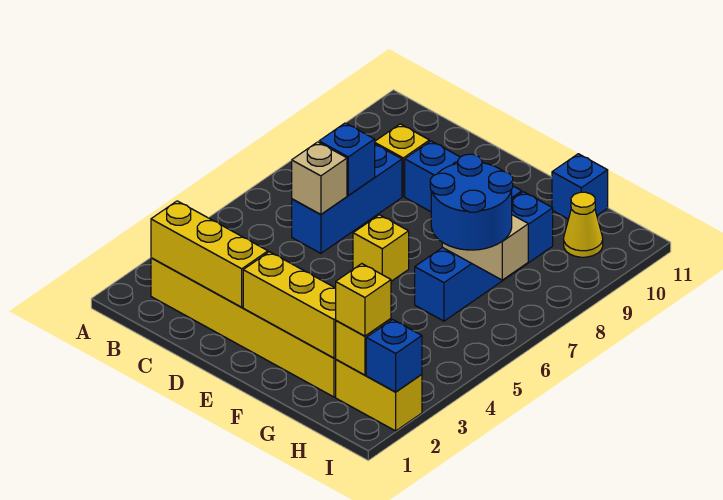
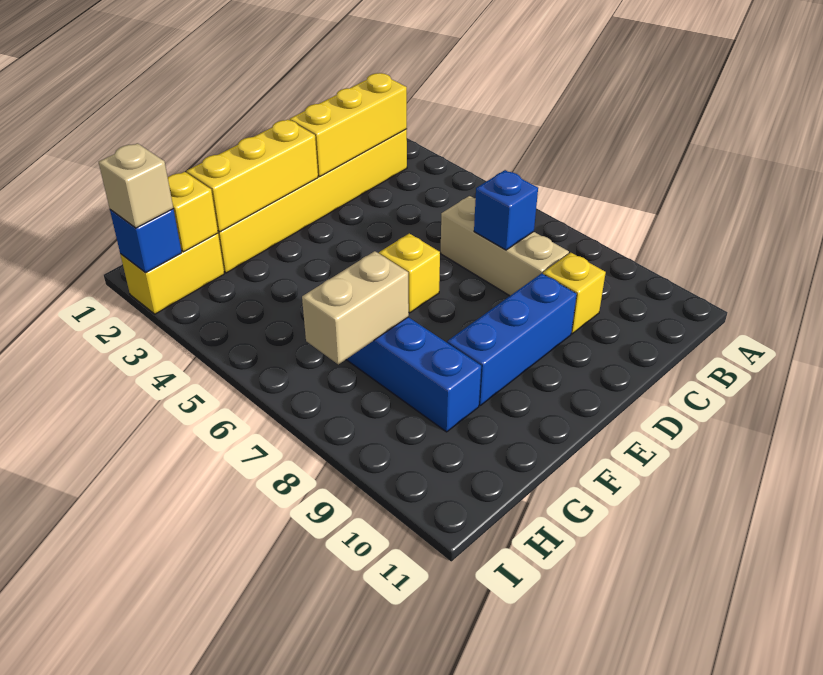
blue brick C6:C8 level 1 -> tan brick C6:C8 level 1
tan brick C6 level 2 -> tan brick I2 level 3
blue round brick G6:H7 level 3 -> none
blue brick G11 level 1 -> none
yellow brick H2 level 3 -> none
yellow cone H10 level 1 -> none

